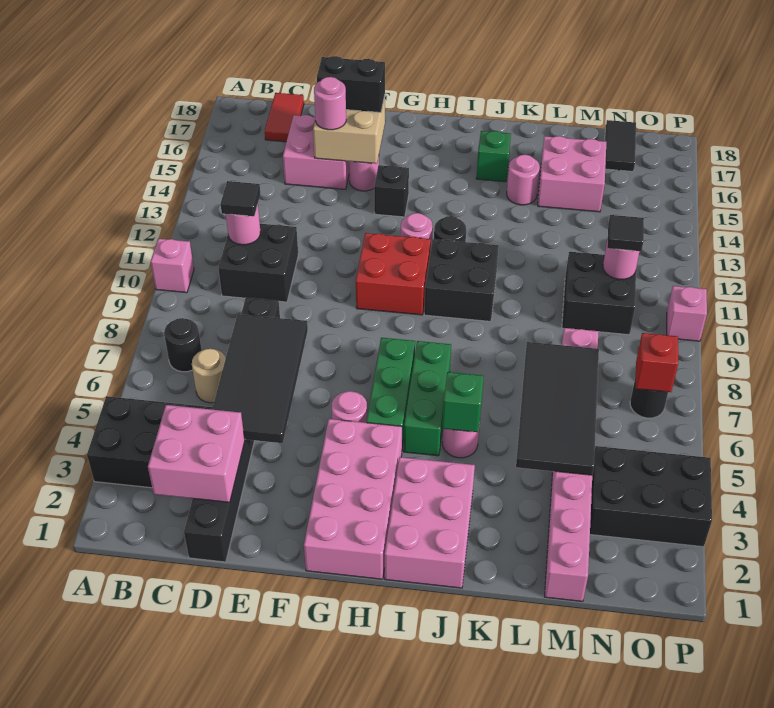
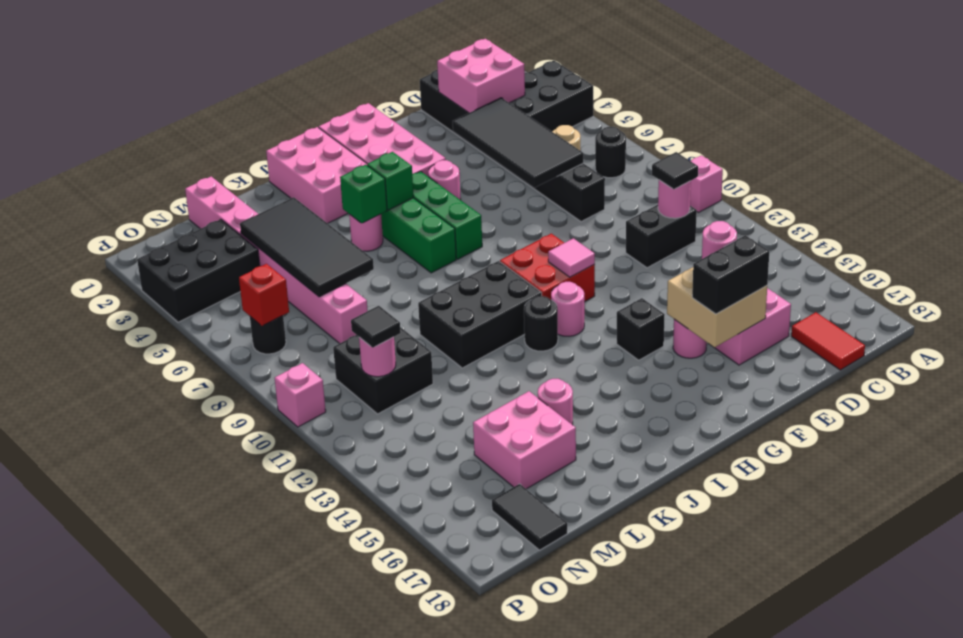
black brick C10:D11 level 1 -> black brick C11:D11 level 1
none -> pink tile G11 level 2
black brick I10:J11 level 1 -> black brick I10:K11 level 1
green brick J16 level 1 -> green brick I5 level 2

